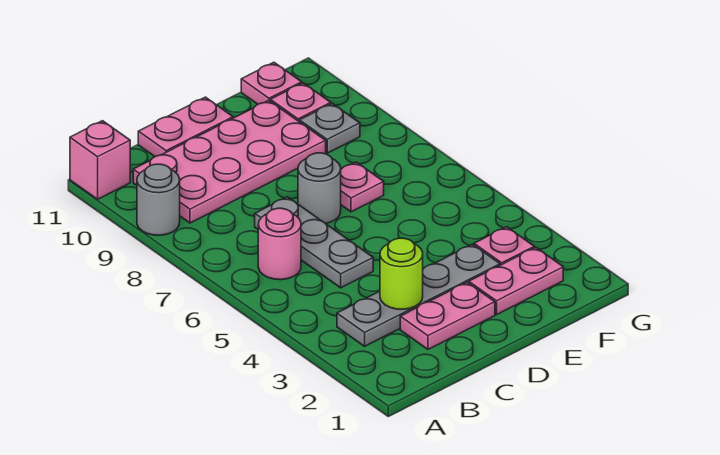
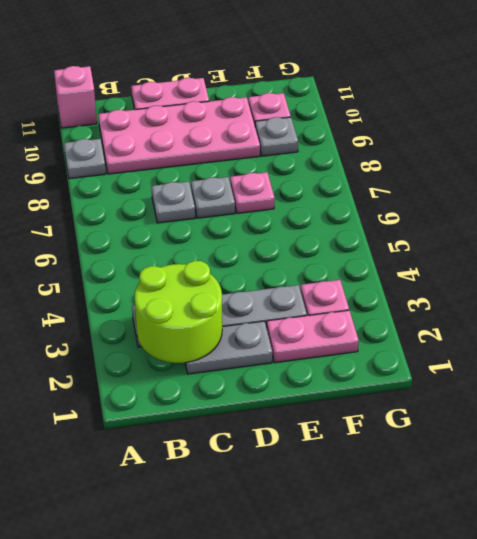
grey round brick A9 level 1 -> grey plate A9 level 1
pink round brick B6 level 1 -> none
pink plate C2:D2 level 1 -> grey plate C2:D2 level 1
lime round brick C3 level 2 -> lime round brick B2:C3 level 2
grey plate C5:C7 level 1 -> grey plate C7 level 1
grey round brick D7 level 1 -> grey plate D7 level 1
pink plate F11 level 1 -> none

